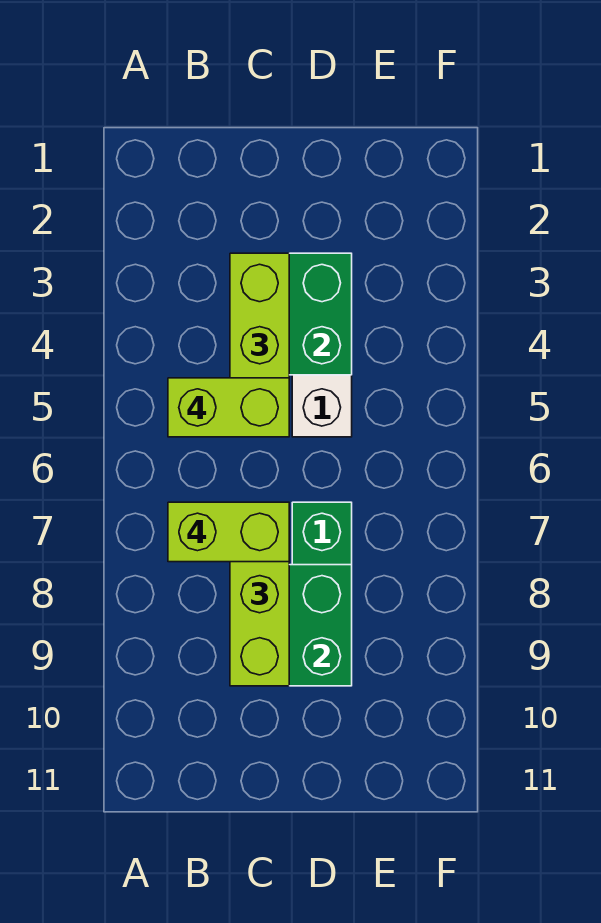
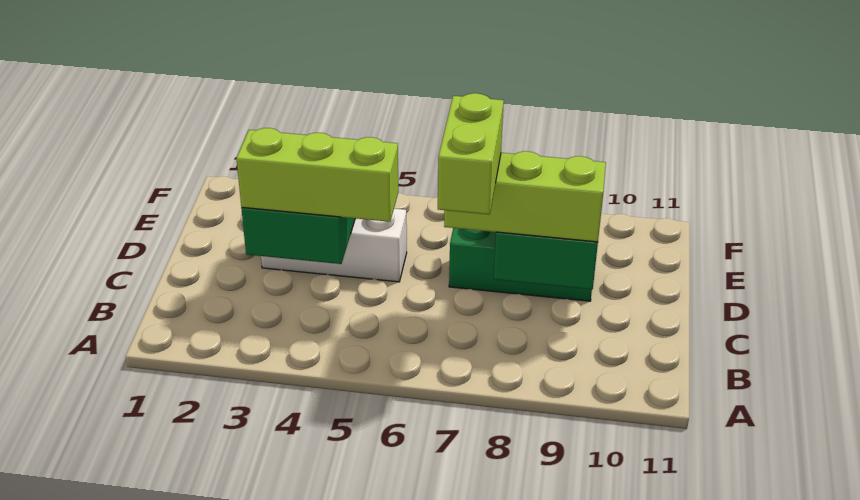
lime brick B5:C5 level 4 -> none

